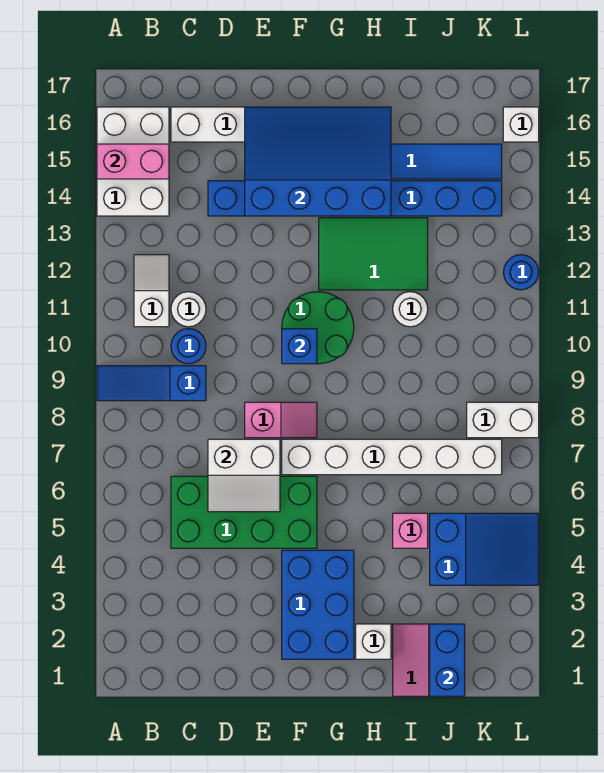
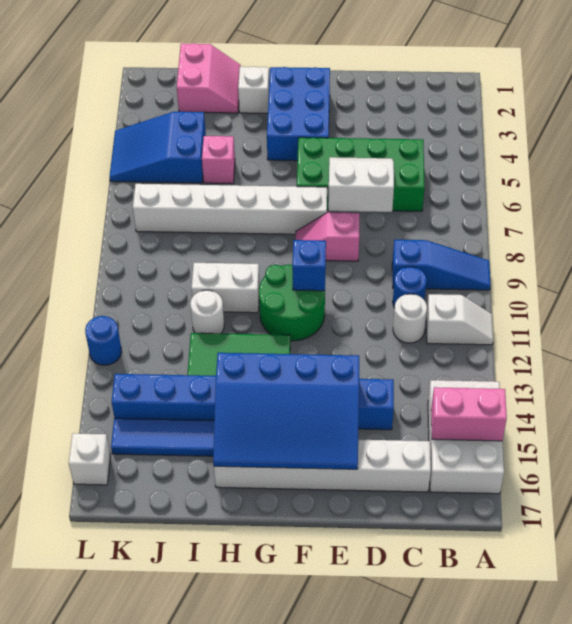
white slope B11:B12 level 1 top 11 -> white slope A11:B11 level 1 top B
blue brick J1:J2 level 2 -> none
white brick K8:L8 level 1 -> white brick H10:I10 level 1

